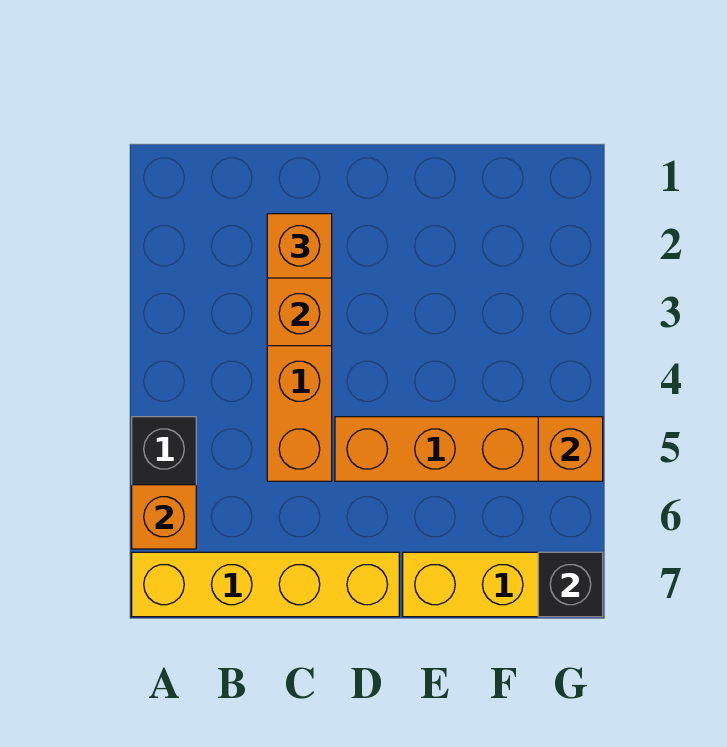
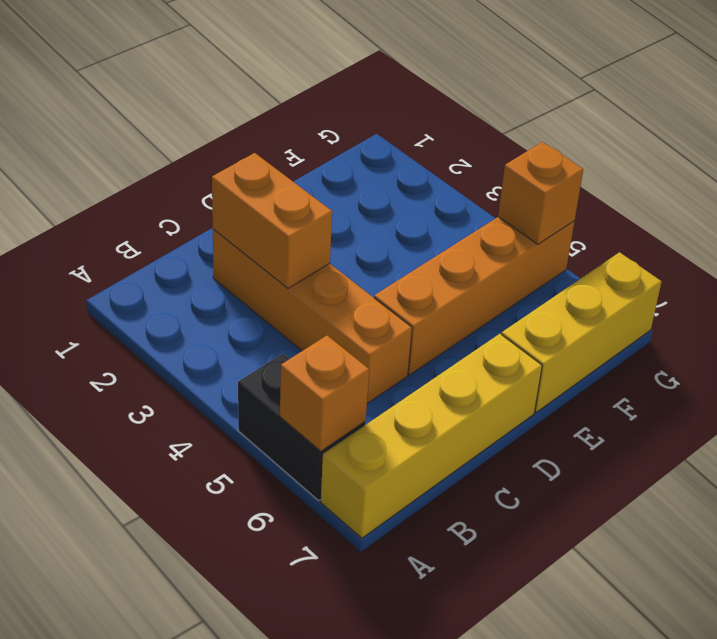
orange brick C2 level 3 -> none
black brick G7 level 2 -> none

